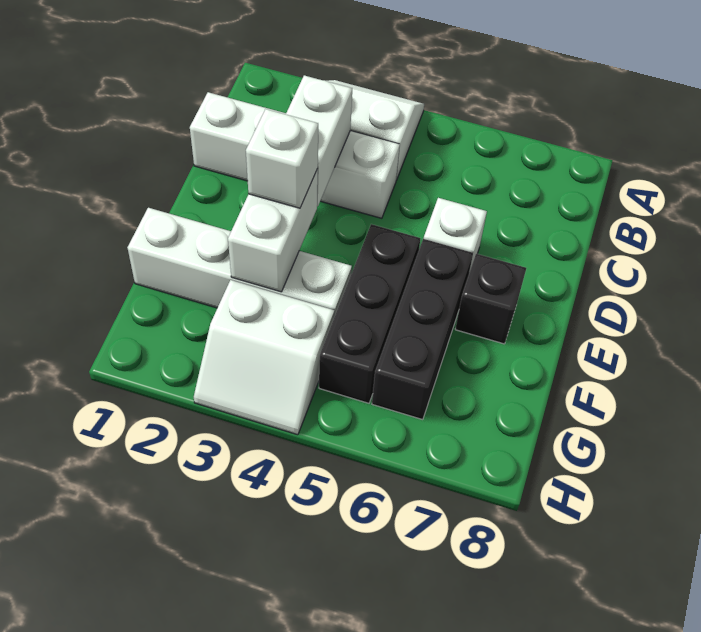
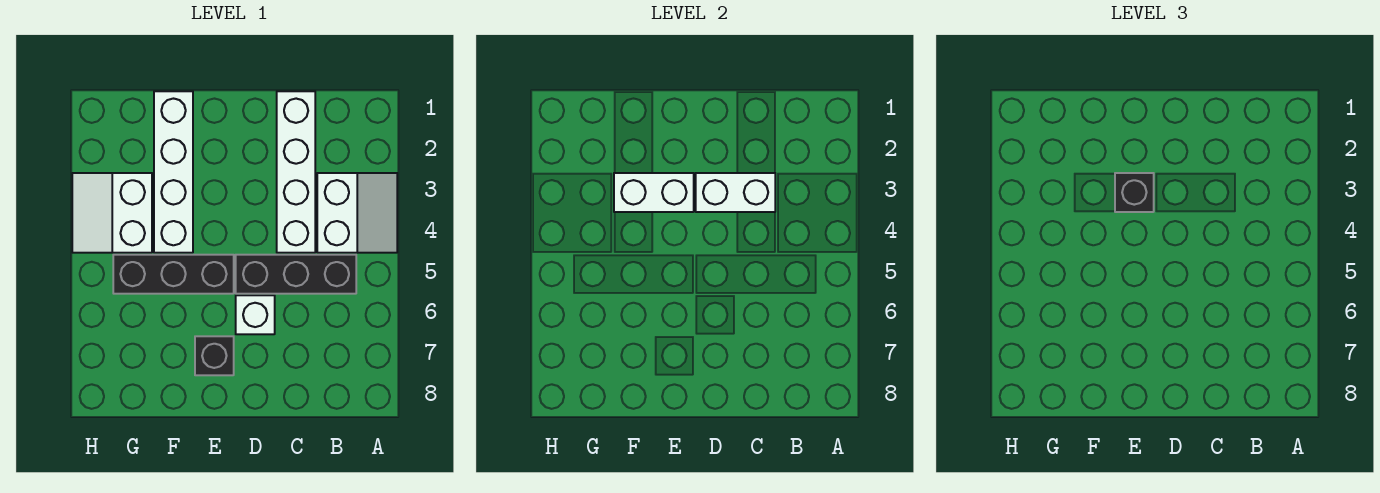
white brick E3 level 3 -> black brick E3 level 3
black brick E6:G6 level 1 -> black brick B5:D5 level 1

